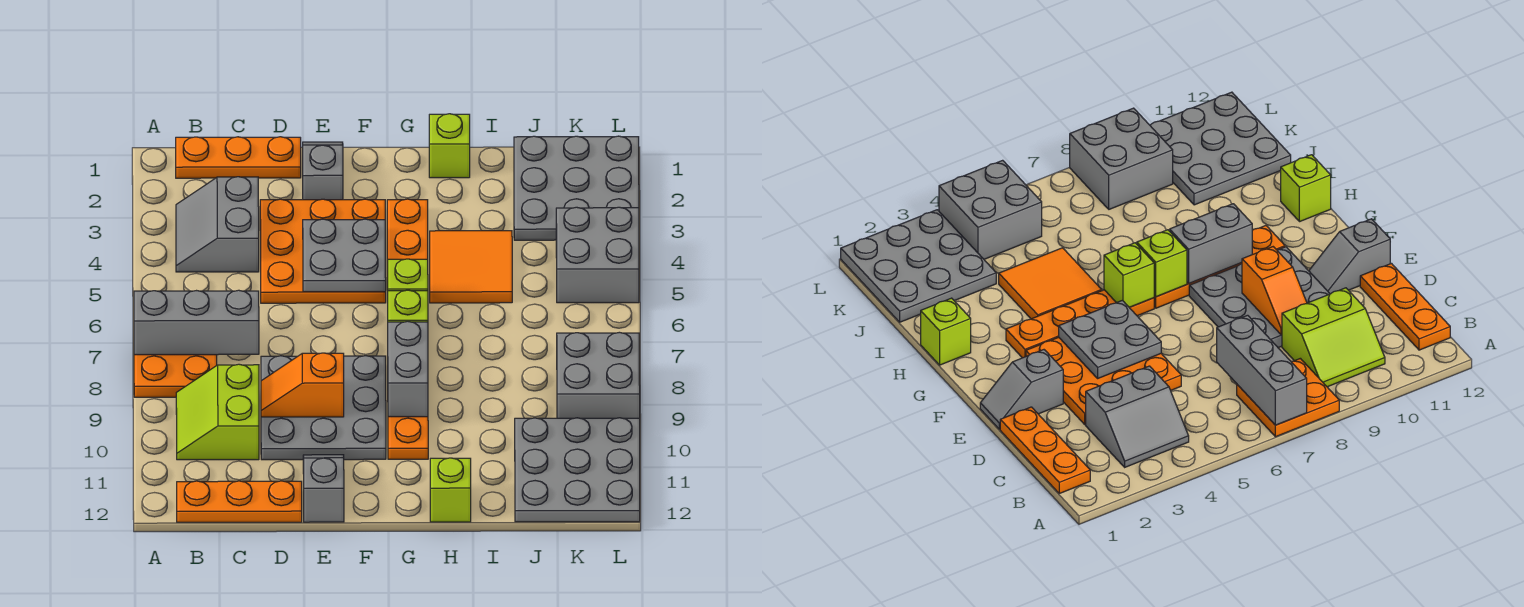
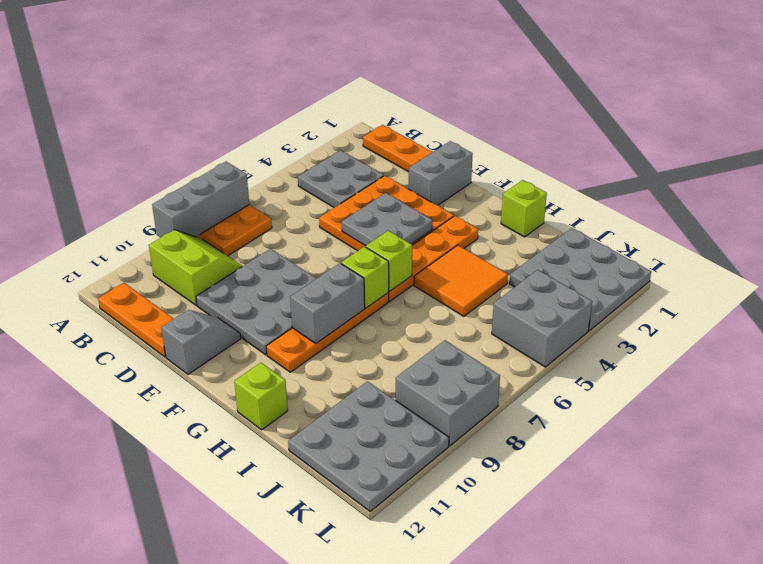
grey brick A7:C7 level 2 -> grey brick A7:A9 level 2
grey slope B3:C4 level 1 top C -> grey plate B3:C4 level 1
lime slope B9:C10 level 1 top C -> lime slope B9:C10 level 1 top 10
orange slope D9:E9 level 2 top E -> none
grey slope E1:E2 level 1 top 2 -> grey brick E1:E2 level 1

